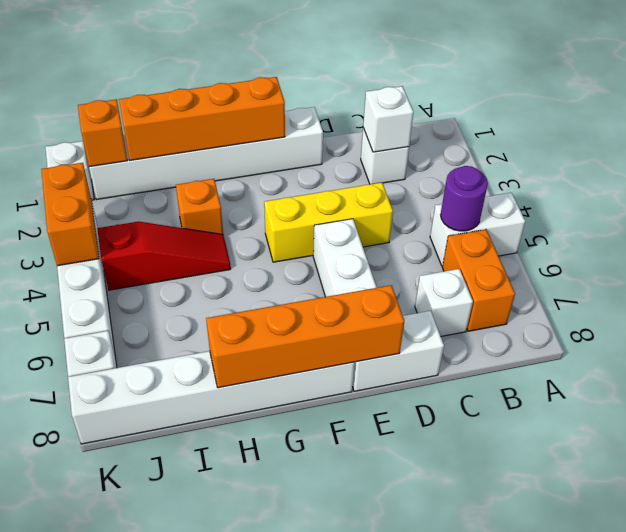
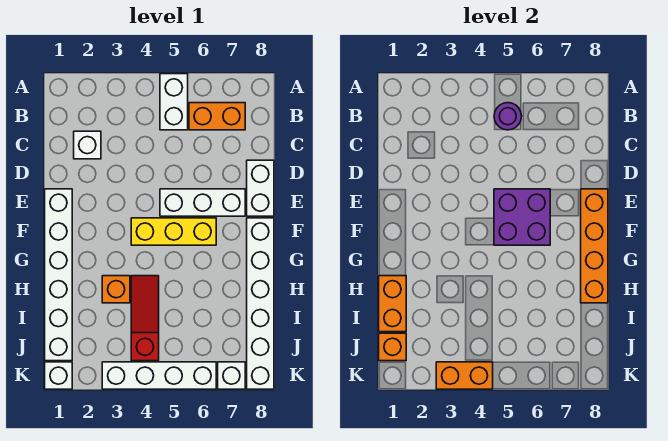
white brick C2 level 2 -> none
white brick C7 level 1 -> none
yellow brick D4:F4 level 1 -> yellow brick F4:F6 level 1
none -> purple brick E5:F6 level 2
orange brick F1:I1 level 2 -> orange brick H1:I1 level 2

